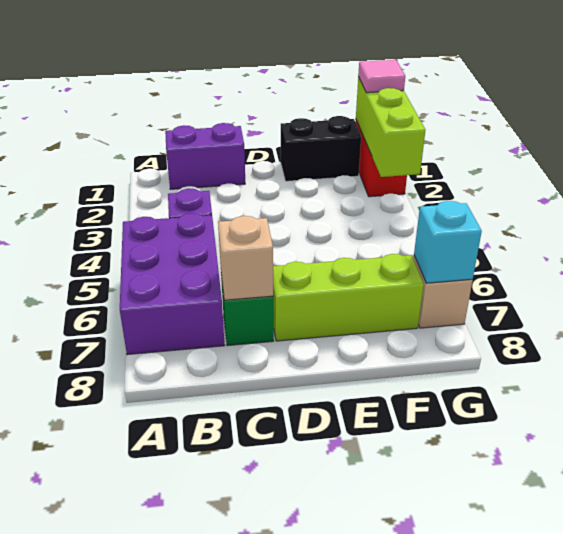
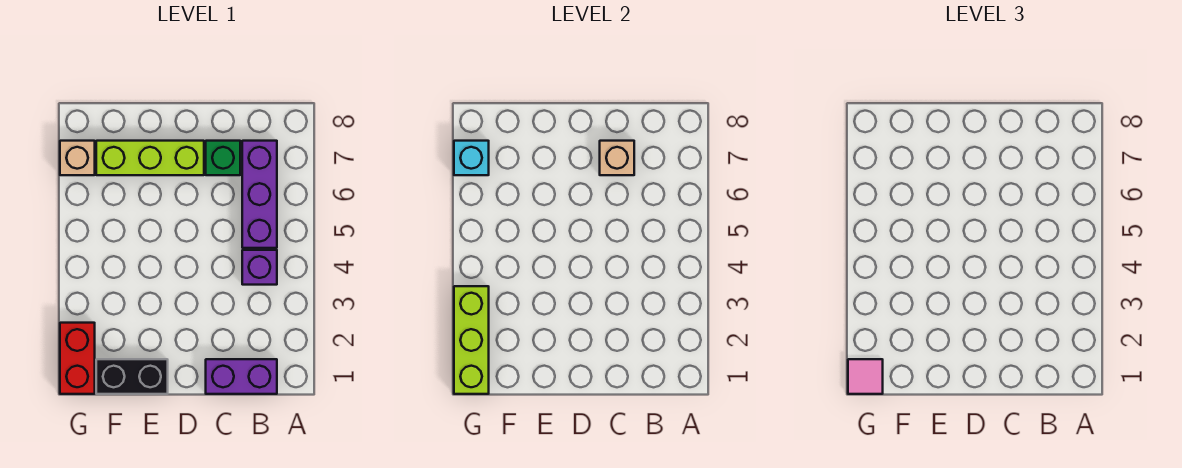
purple brick A5:B7 level 1 -> purple brick B5:B7 level 1

